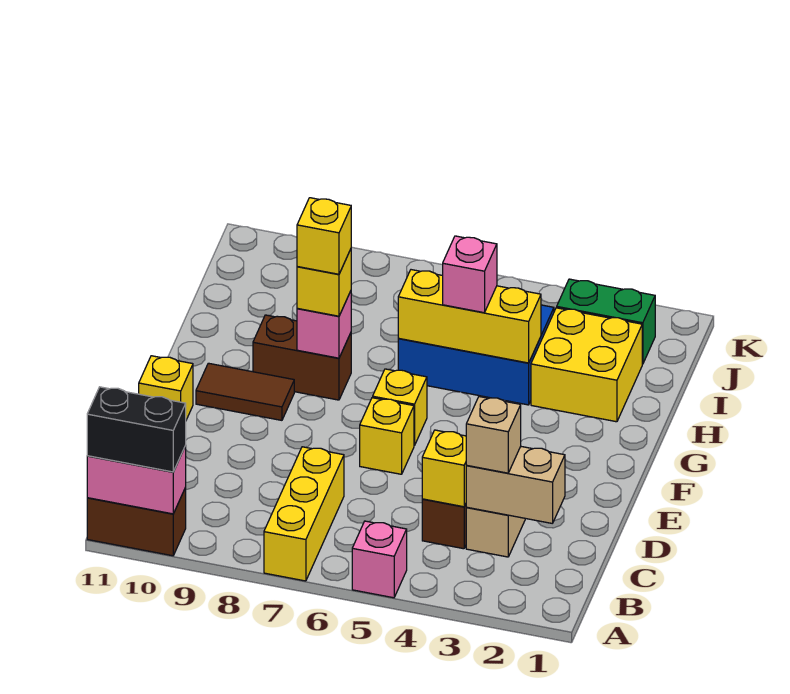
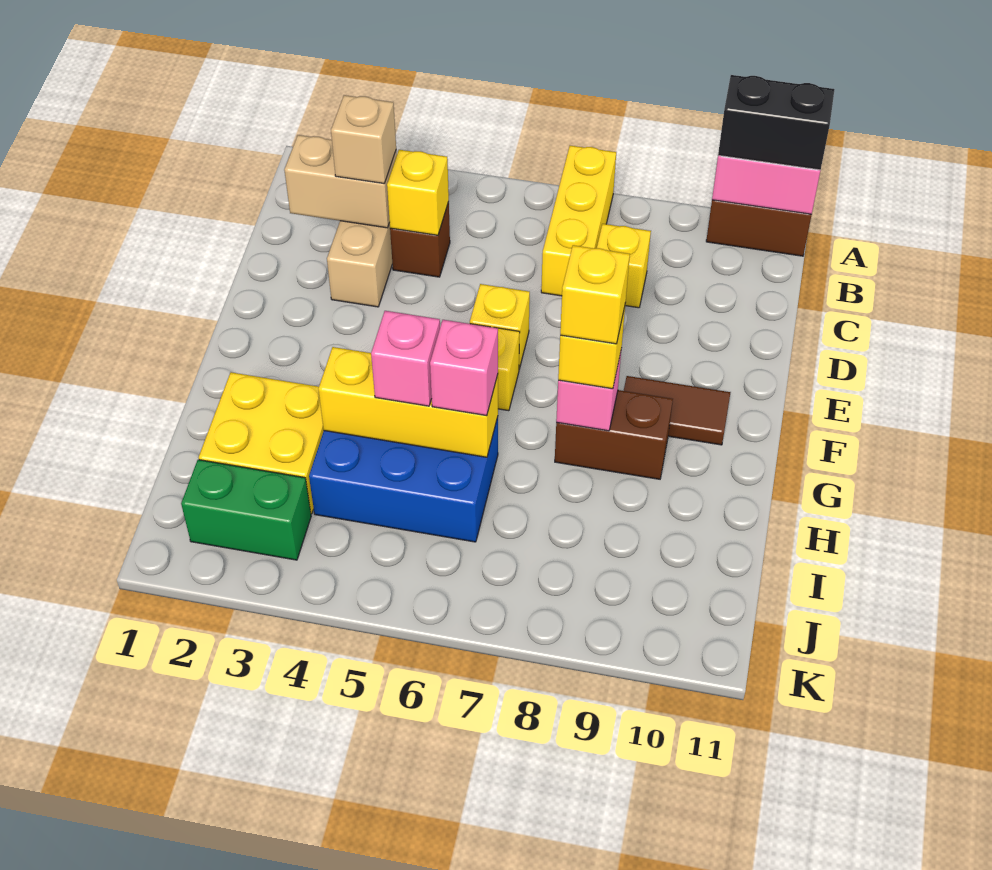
pink brick A5 level 1 -> pink brick H6 level 3
yellow brick E11 level 1 -> yellow brick C8 level 1

